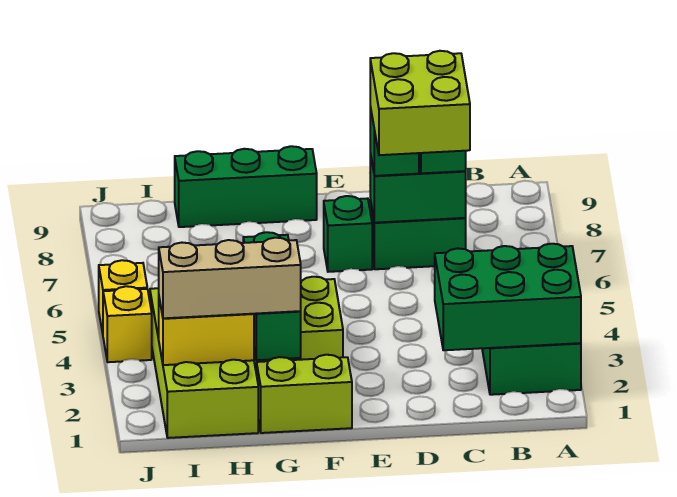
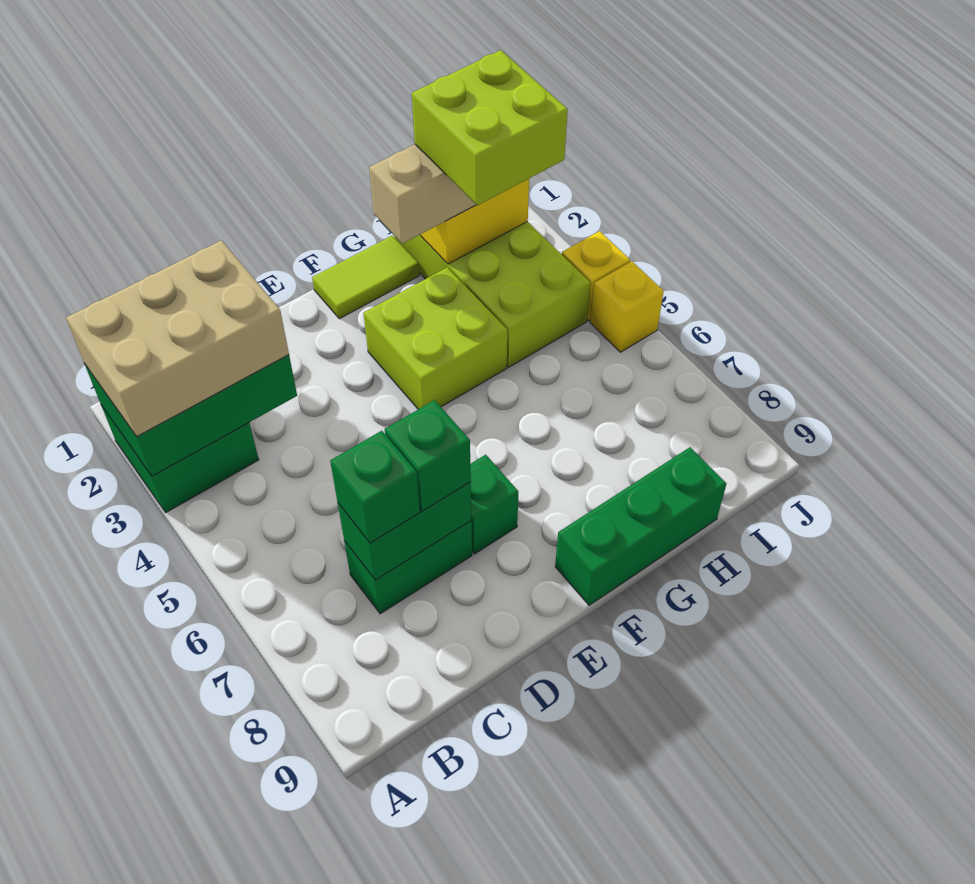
none -> tan brick A2:C3 level 3
lime brick C6:D7 level 4 -> lime brick H2:I3 level 4
lime brick F1:G1 level 1 -> lime tile F1:G1 level 1
green brick G2:G4 level 2 -> none

